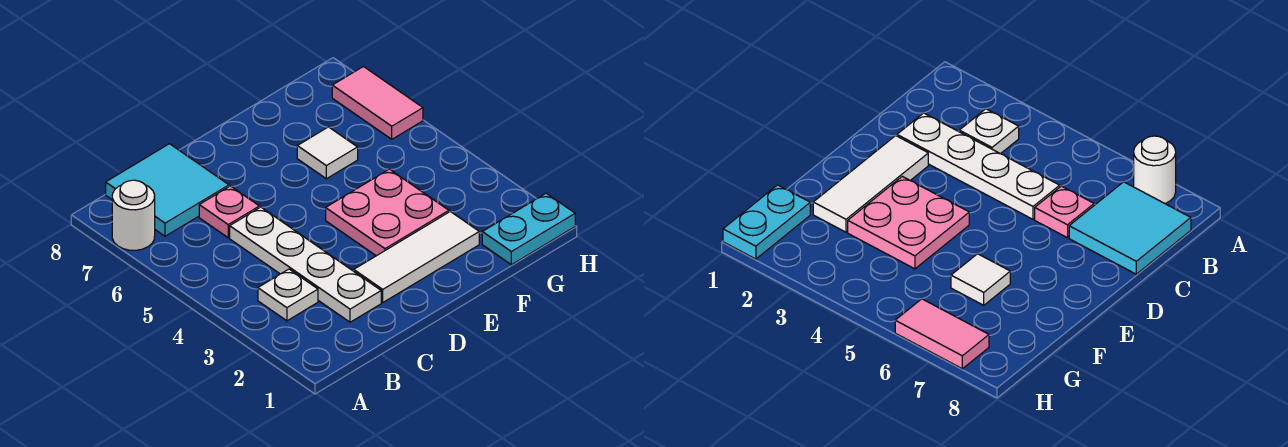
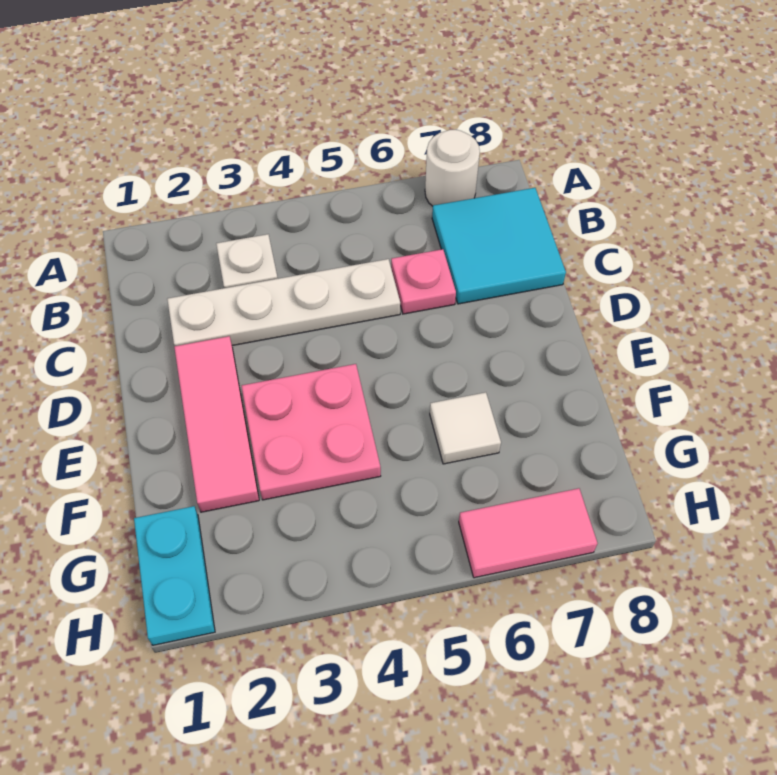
white tile D2:F2 level 1 -> pink tile D2:F2 level 1

